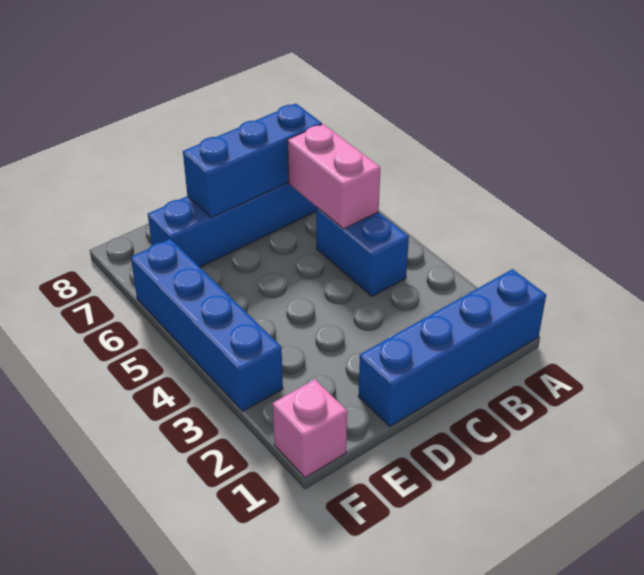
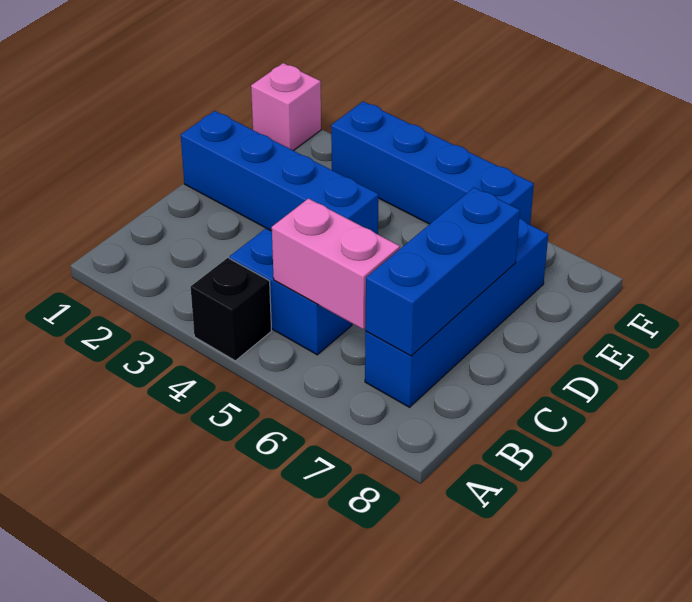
blue brick A1:D1 level 1 -> blue brick D1:D4 level 1
none -> black brick A4 level 1

